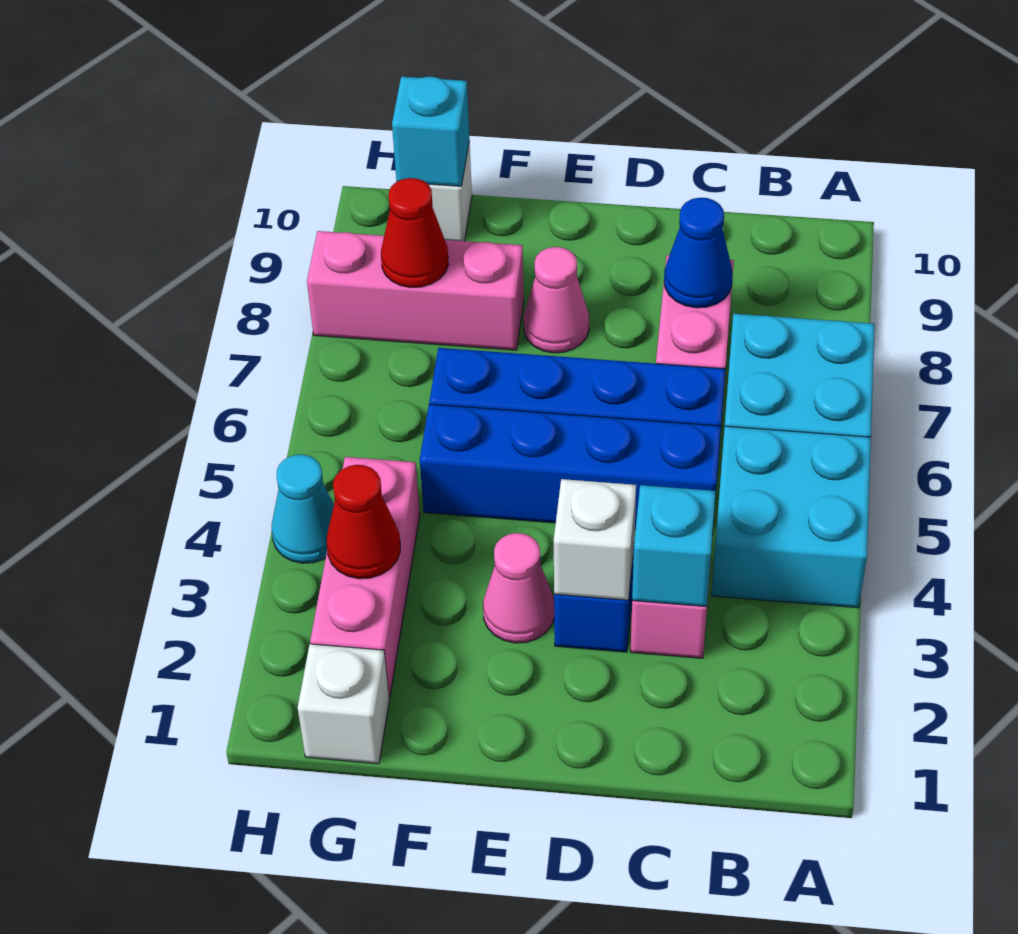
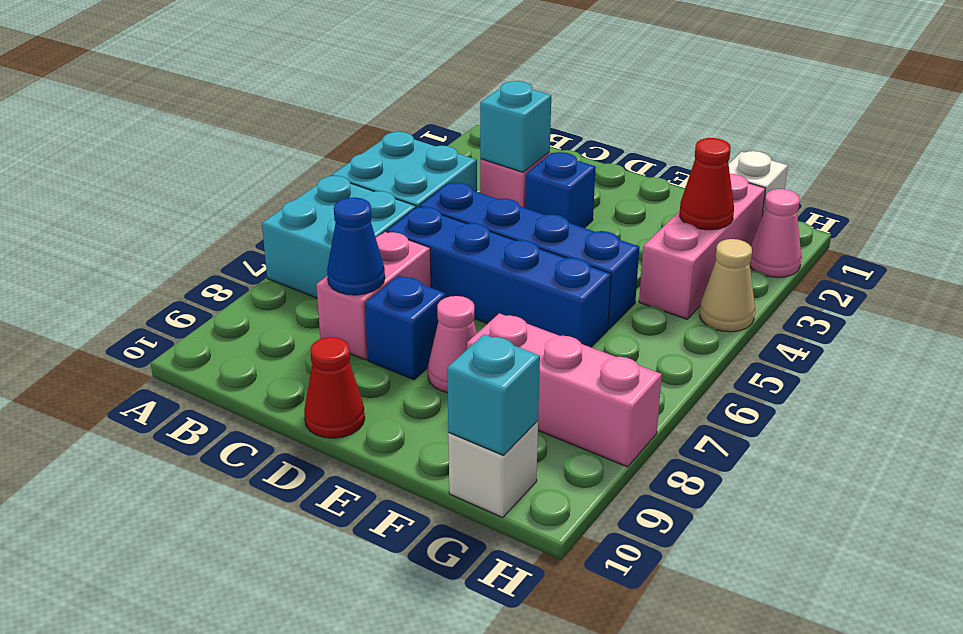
white brick D3 level 2 -> none
none -> blue brick D8 level 1
pink cone E3 level 1 -> pink cone H2 level 1
red cone G8 level 2 -> red cone D10 level 1
cyan cone H4 level 1 -> tan cone H4 level 1

